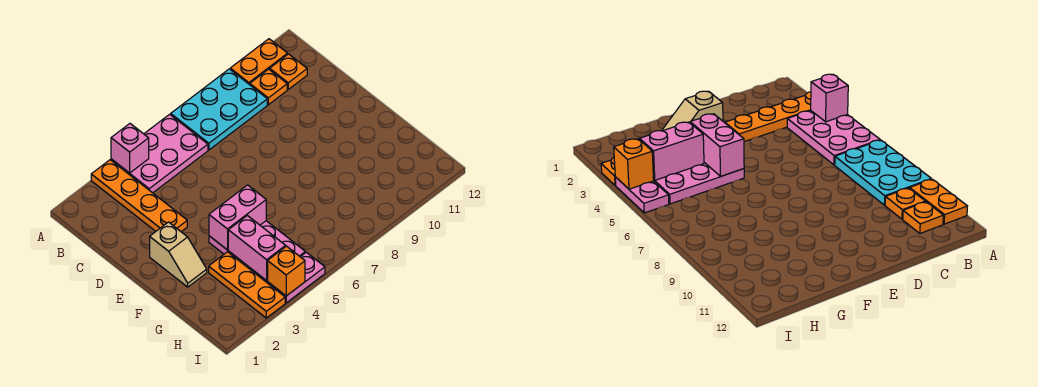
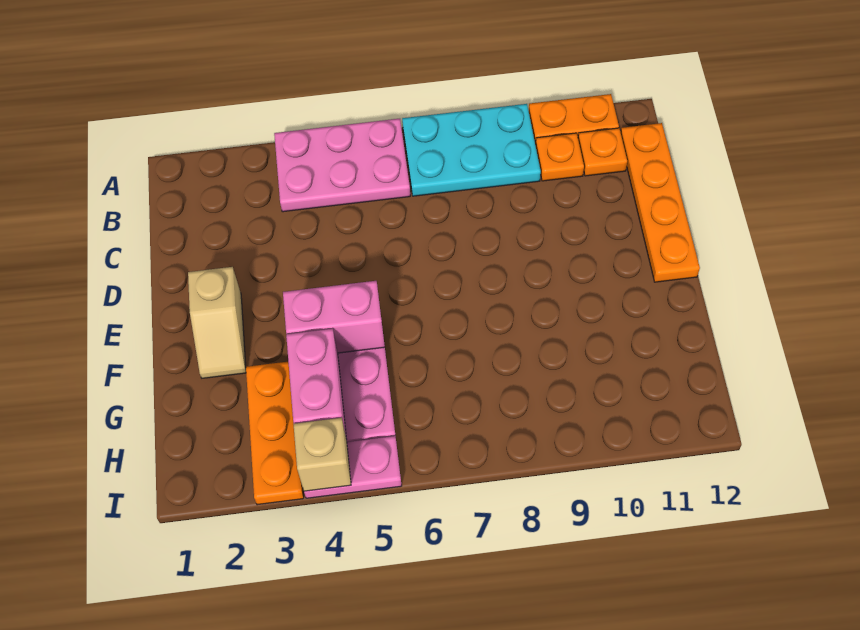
orange plate A3:D3 level 1 -> orange plate B12:E12 level 1
pink brick A4 level 2 -> none
orange brick I4 level 2 -> tan brick I4 level 2

